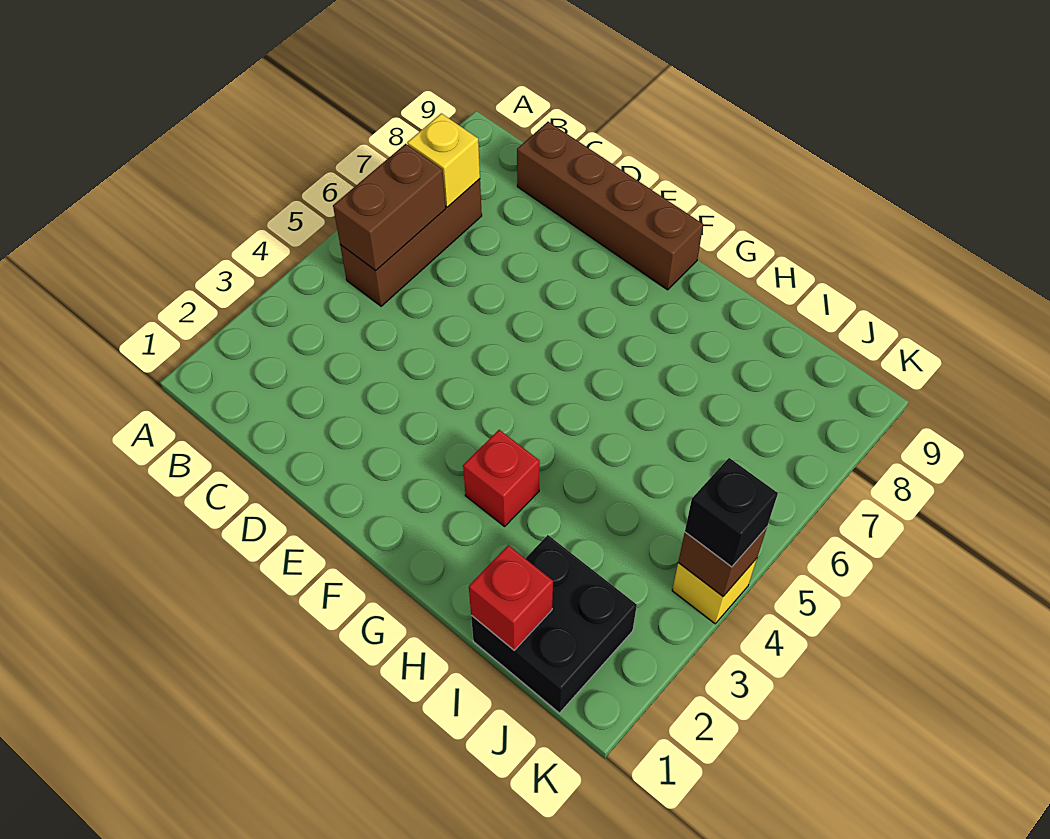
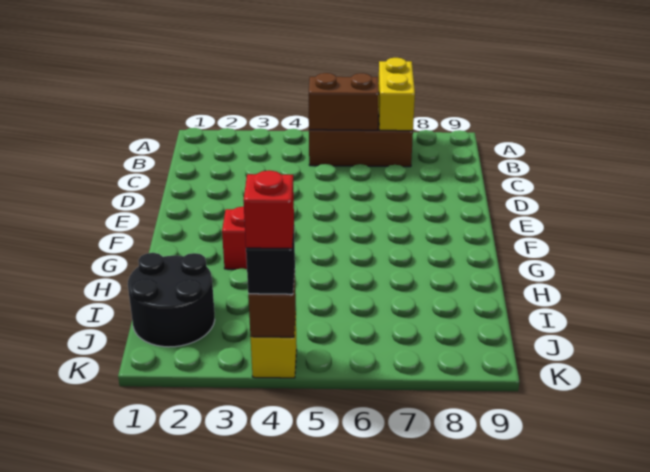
yellow brick B7 level 2 -> yellow brick A7:B7 level 2
brown brick C9:F9 level 1 -> none
black brick I1:J2 level 1 -> black round brick I1:J2 level 1
red brick I1 level 2 -> red brick K4 level 4

